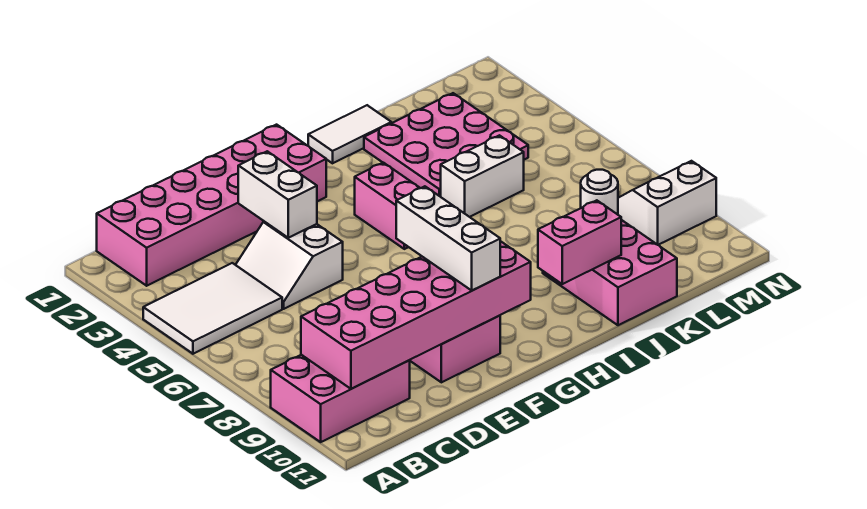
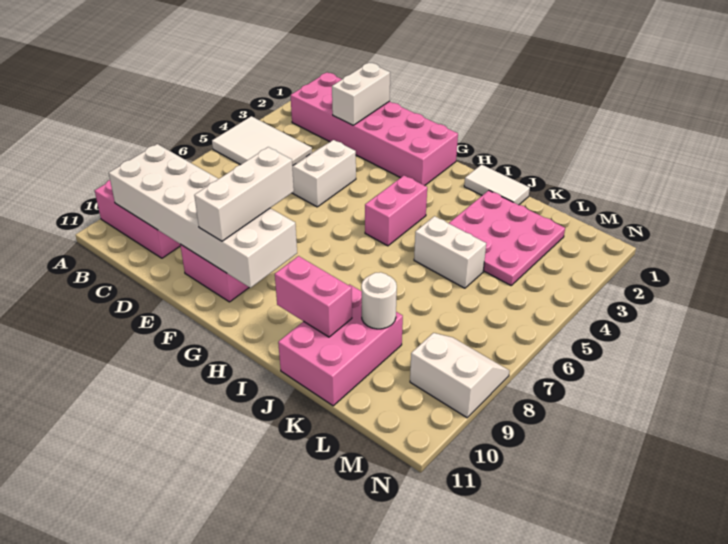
pink brick B9:G10 level 2 -> white brick B9:G10 level 2
white brick E3:E4 level 2 -> white brick D1:D2 level 2

